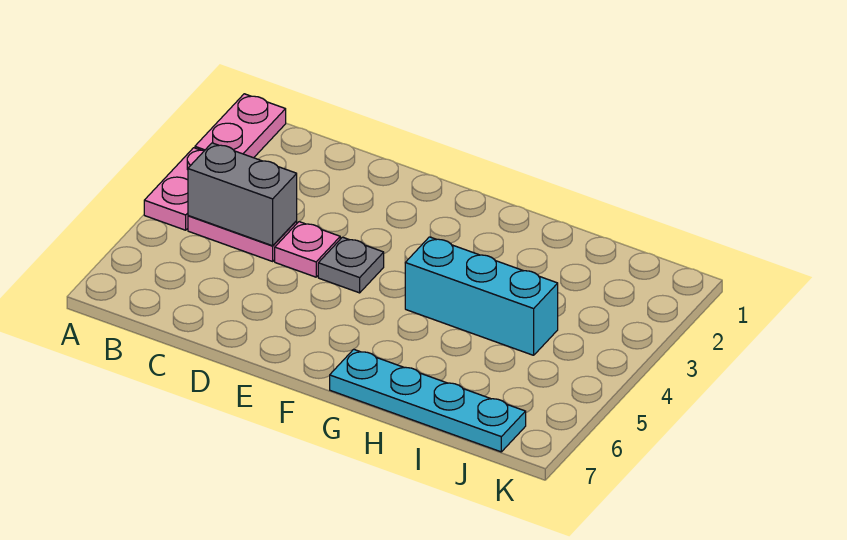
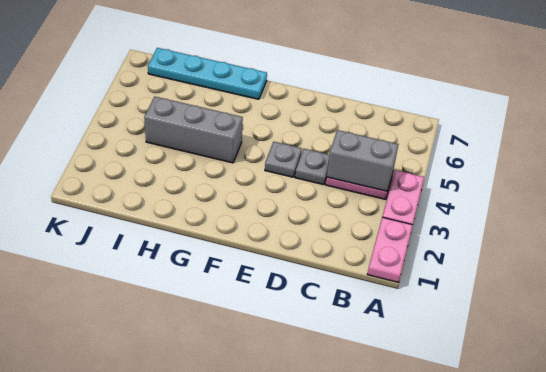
pink plate D4 level 1 -> grey plate D4 level 1
cyan brick G4:I4 level 1 -> grey brick G4:I4 level 1

